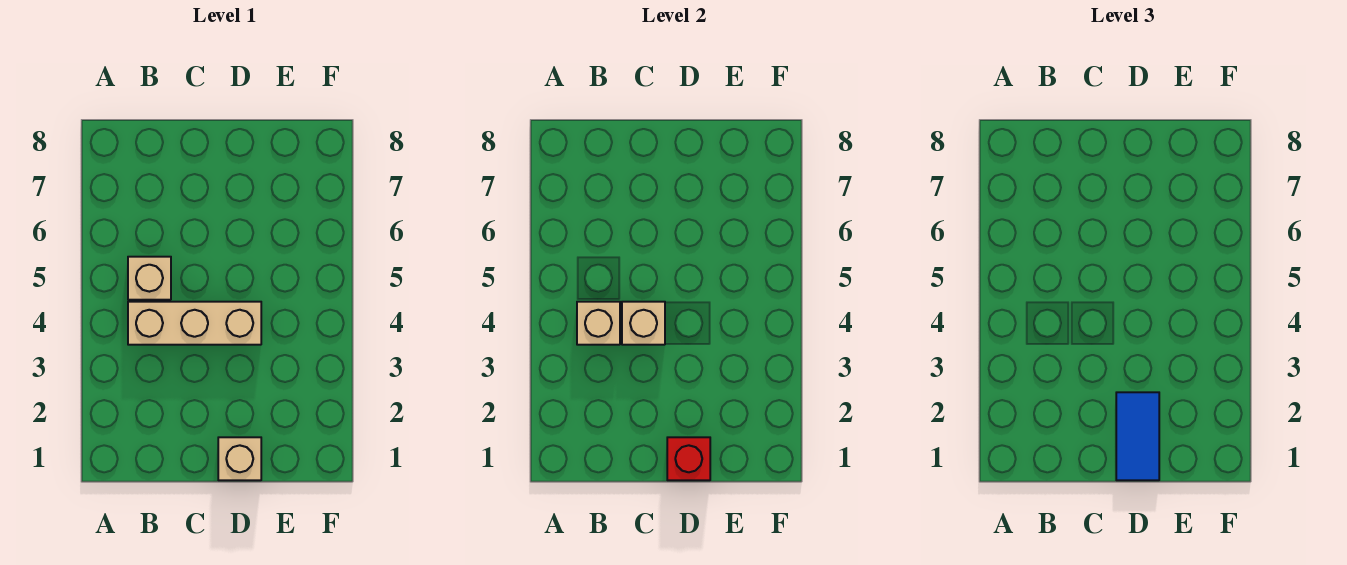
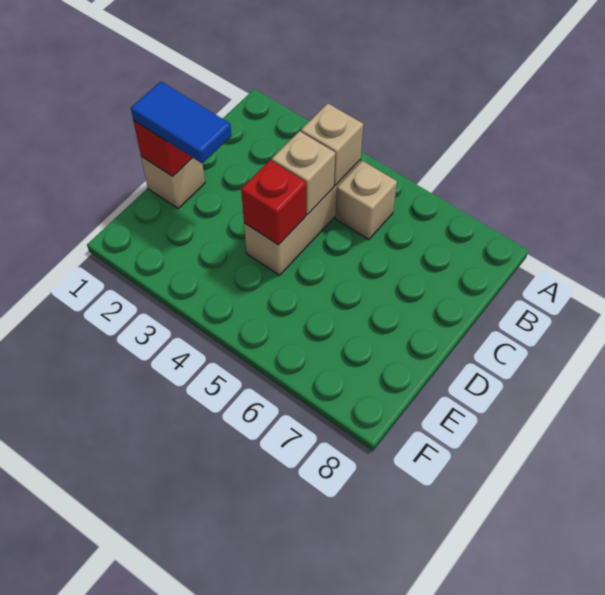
none -> red brick D4 level 2

